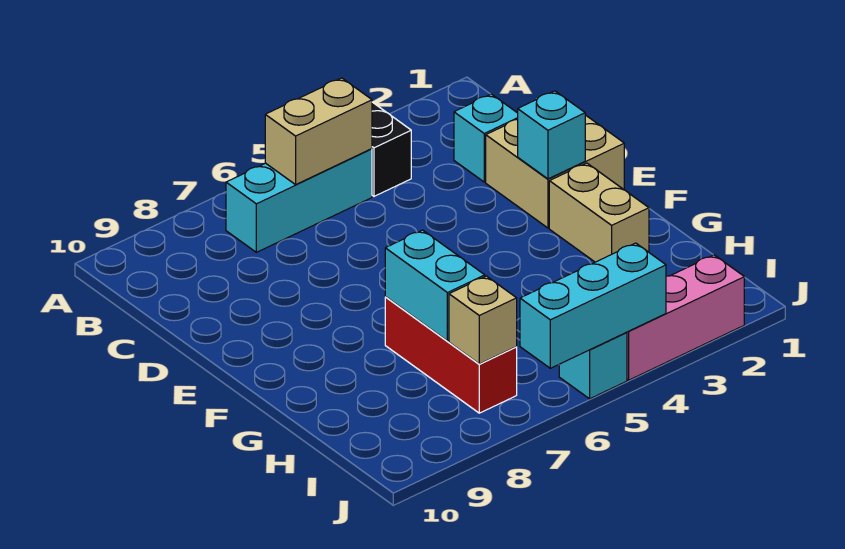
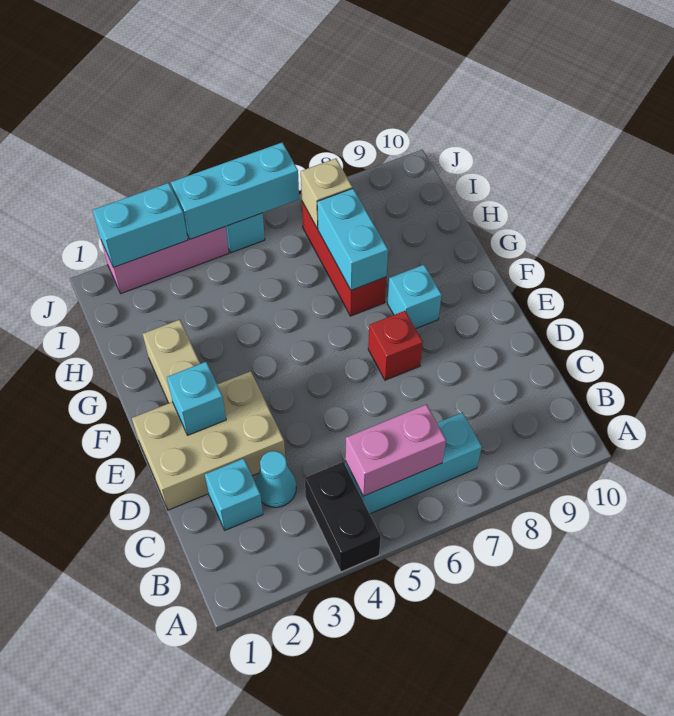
tan brick B5:B6 level 2 -> pink brick B5:B6 level 2
none -> cyan cone C3 level 1
tan brick D1:E2 level 1 -> tan brick D1:E3 level 1
none -> red brick E7 level 1
none -> cyan brick F8 level 1
none -> cyan brick J2:J3 level 2

